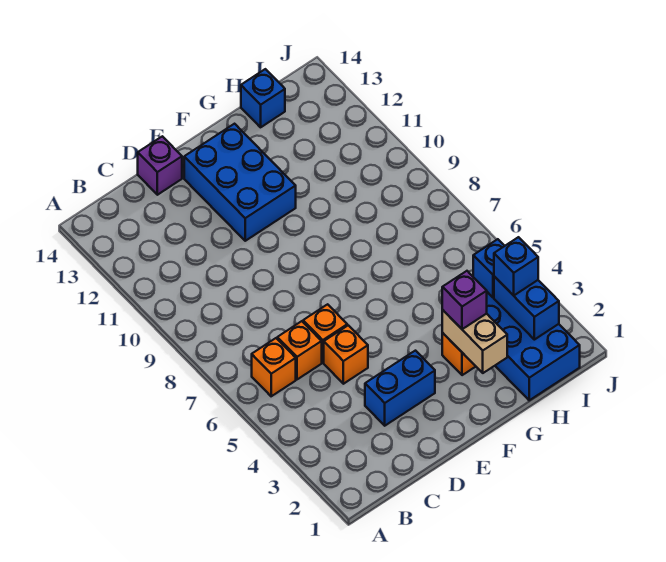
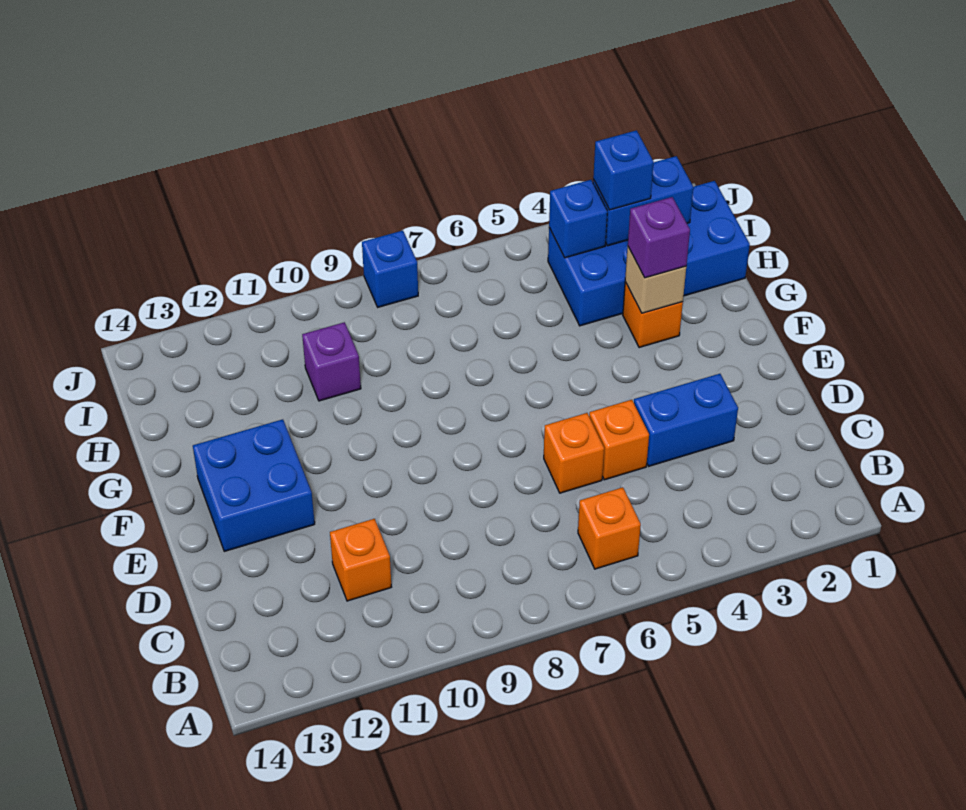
orange brick C6 level 1 -> orange brick C11 level 1
blue brick D3:E3 level 1 -> blue brick D3:D4 level 1
purple brick D14 level 1 -> purple brick H10 level 1
blue brick E11:F13 level 1 -> blue brick E12:F13 level 1
tan brick G2:G3 level 2 -> tan brick G3 level 2
blue brick H14 level 1 -> blue brick J8 level 1

